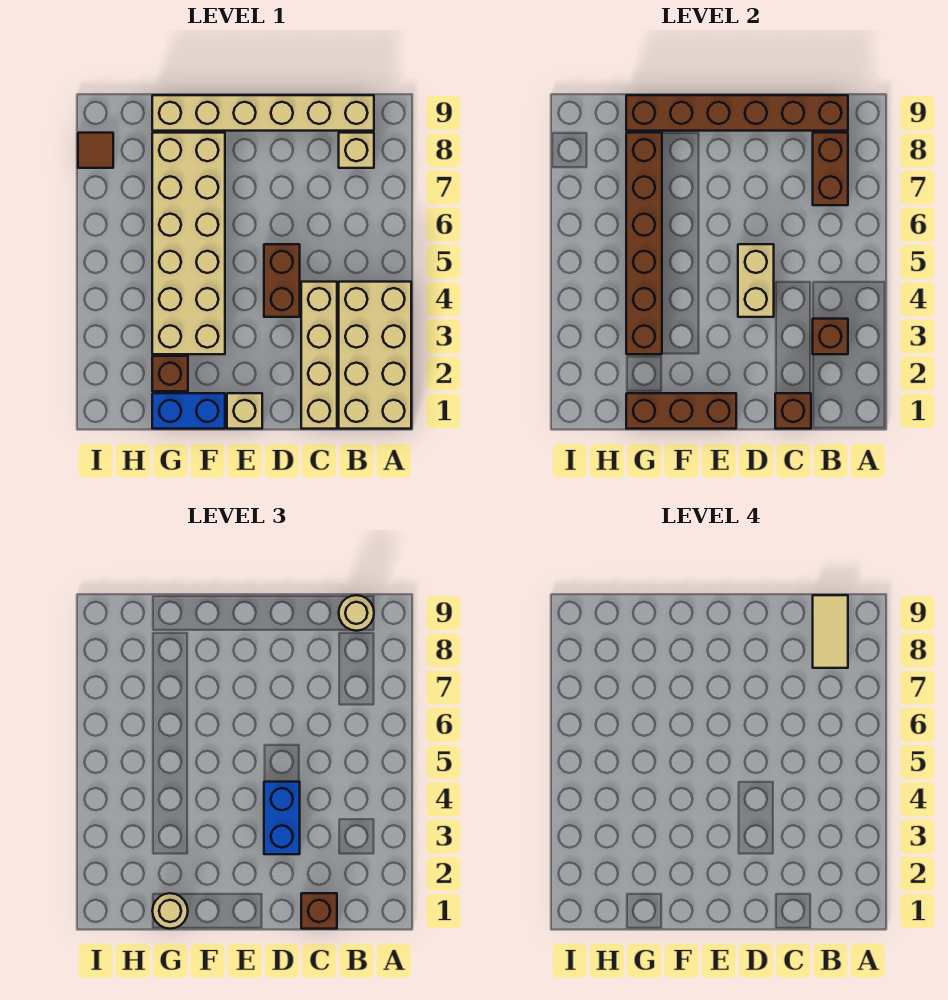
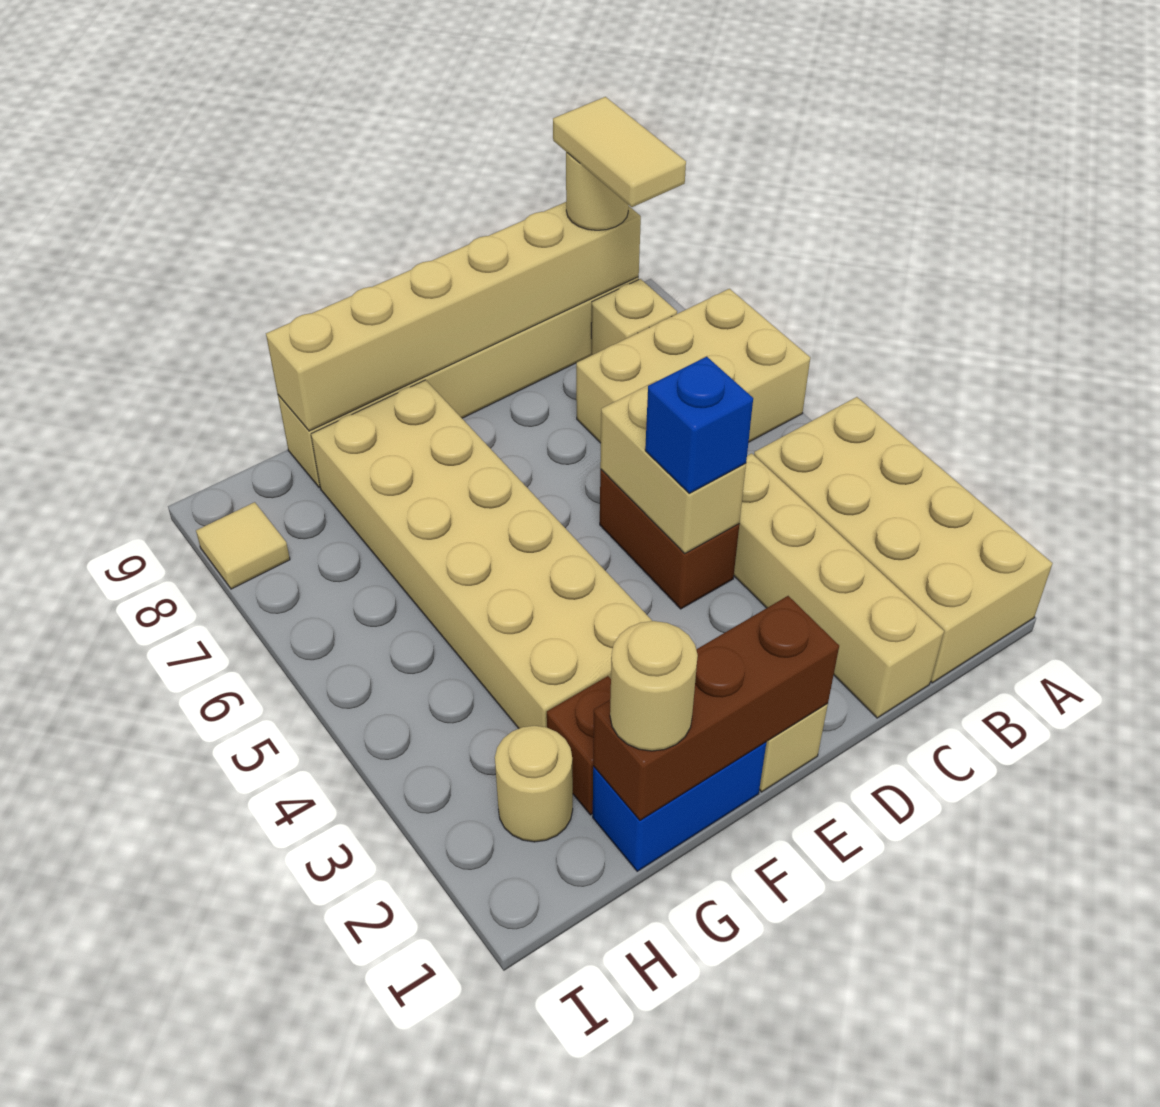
none -> tan brick A6:C7 level 1
brown brick B3 level 2 -> none
brown brick B7:B8 level 2 -> none
brown brick B9:G9 level 2 -> tan brick B9:G9 level 2
brown brick C1 level 2 -> none
brown brick C1 level 3 -> none
blue brick D3:D4 level 3 -> blue brick D4 level 3
brown brick G3:G8 level 2 -> none
none -> tan round brick H2 level 1
brown tile I8 level 1 -> tan tile I8 level 1

